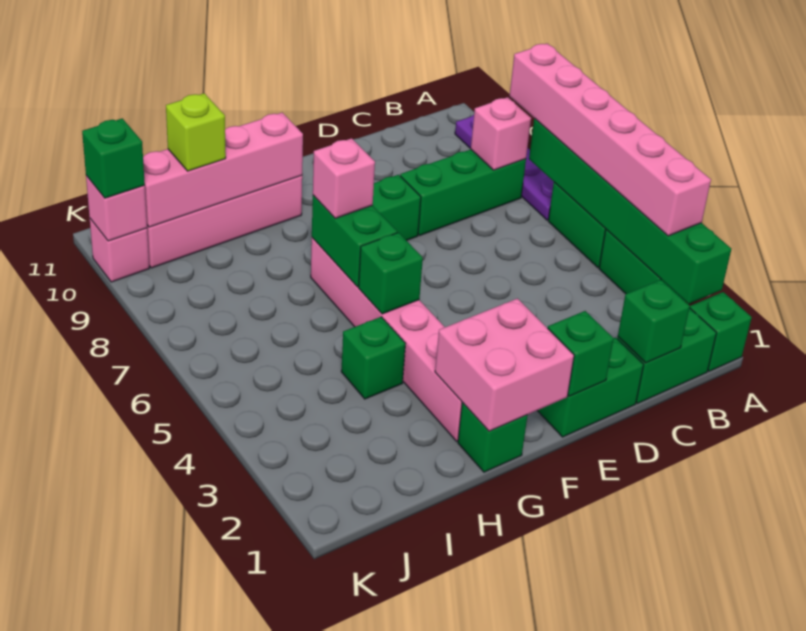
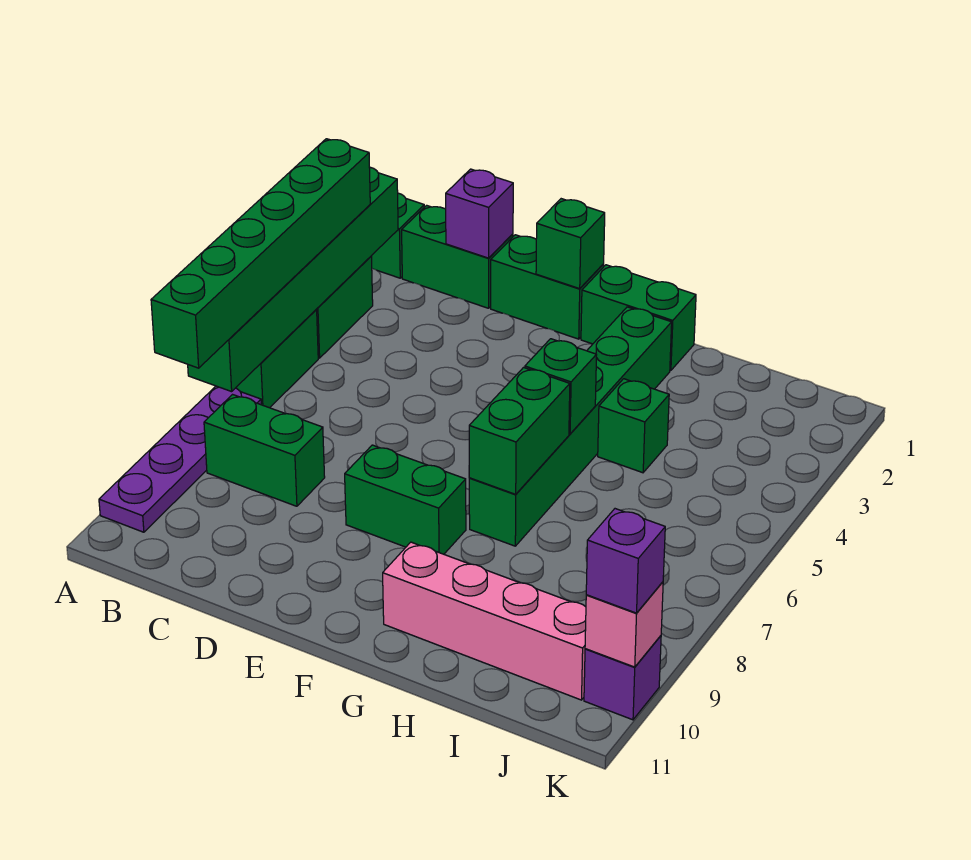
pink brick A3:A8 level 3 -> green brick A3:A8 level 3
green brick B8:D8 level 1 -> green brick B8:C8 level 1
pink brick B8 level 2 -> none
green brick C1 level 2 -> purple brick C1 level 2
pink brick F1:G2 level 2 -> none
green brick G1 level 1 -> green brick F1:G1 level 1
pink brick G2:G7 level 1 -> green brick G2:G7 level 1
pink brick G7 level 3 -> none
pink brick G10:J10 level 2 -> none
lime brick I10 level 3 -> none
pink brick K10 level 1 -> purple brick K10 level 1
green brick K10 level 3 -> purple brick K10 level 3

